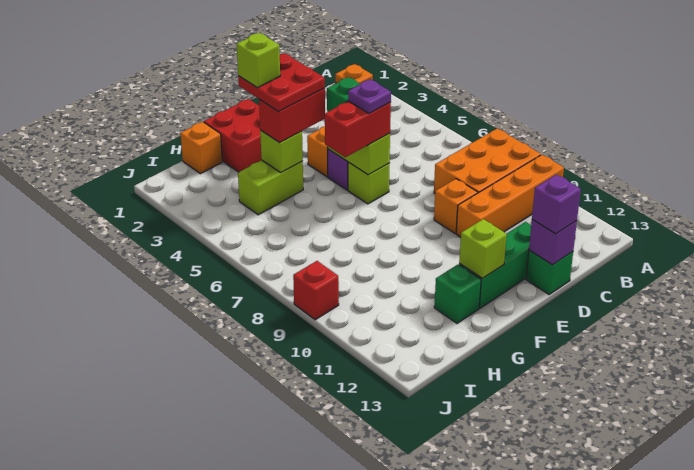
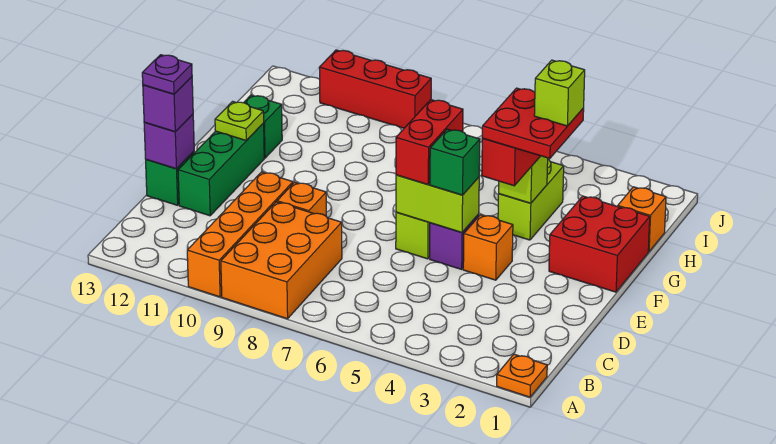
purple plate E6 level 4 -> purple plate D13 level 4
lime brick F12 level 2 -> lime plate F12 level 2
red brick J9 level 1 -> red brick J9:J11 level 1

